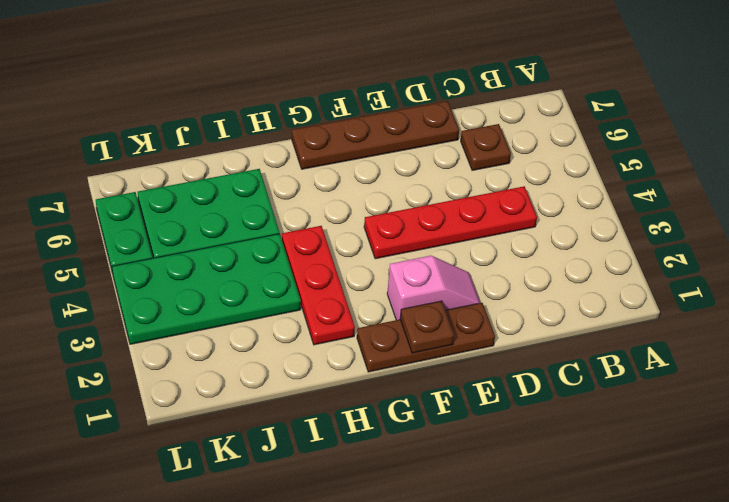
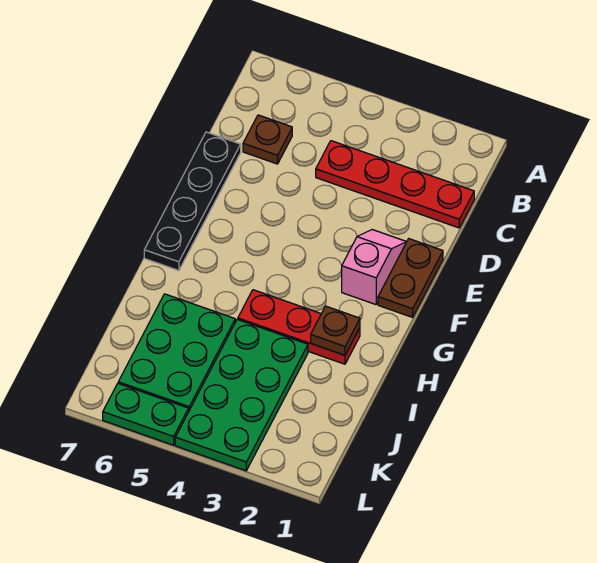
red plate C4:F4 level 1 -> red plate C1:C4 level 1
brown plate D7:G7 level 1 -> black plate D7:G7 level 1
brown plate E1:G1 level 1 -> brown plate E1:F1 level 1
brown plate F1 level 2 -> brown plate H2 level 2

